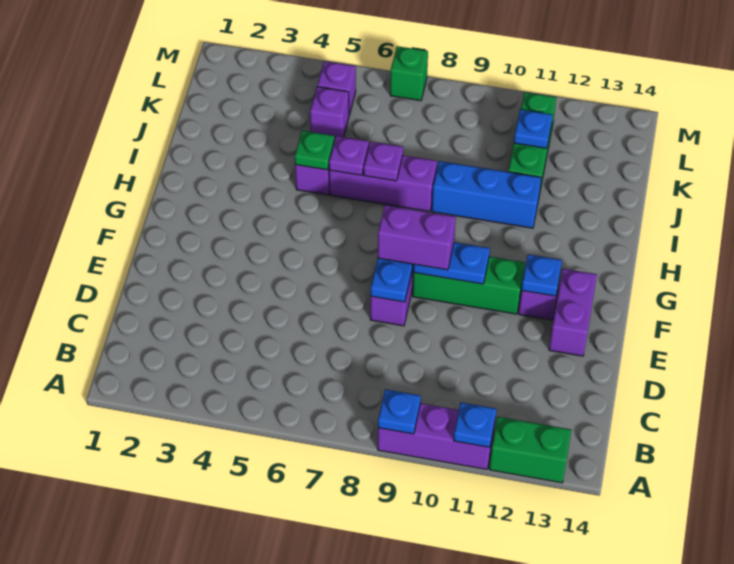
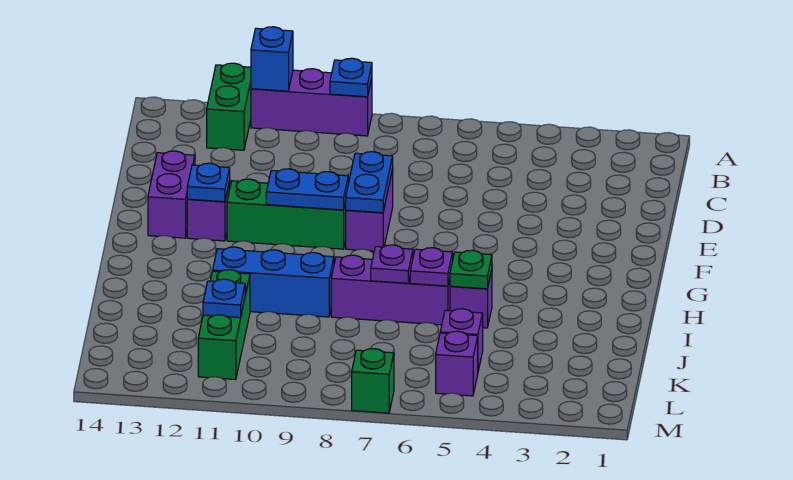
blue plate A11 level 2 -> blue brick A11 level 2
green brick A12:A13 level 1 -> green brick A12:B12 level 1
purple brick F8:F9 level 3 -> none

